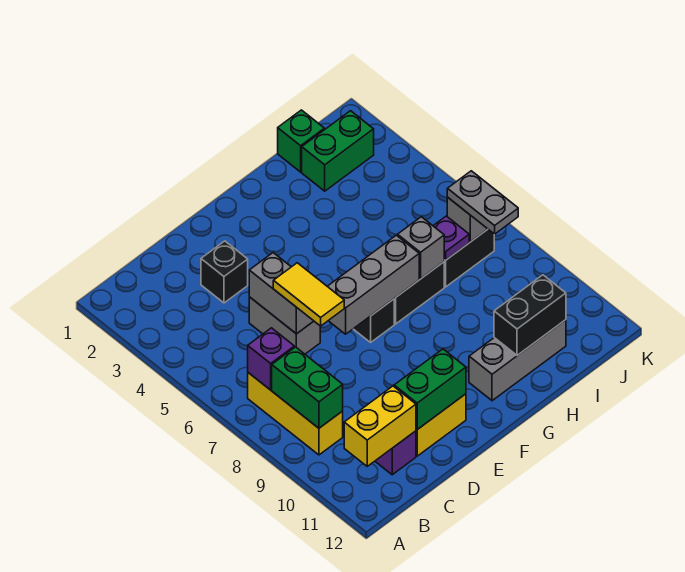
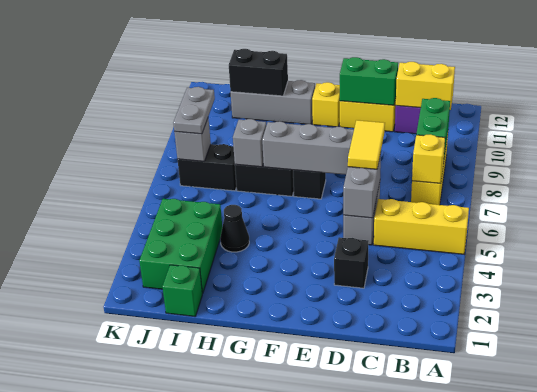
none -> yellow brick A5:C5 level 1
purple brick B7 level 2 -> yellow brick B7 level 2
none -> yellow brick F11 level 1
none -> black cone H4 level 1
green brick I2:J2 level 1 -> green brick I2:J4 level 1
purple plate I7 level 2 -> none

